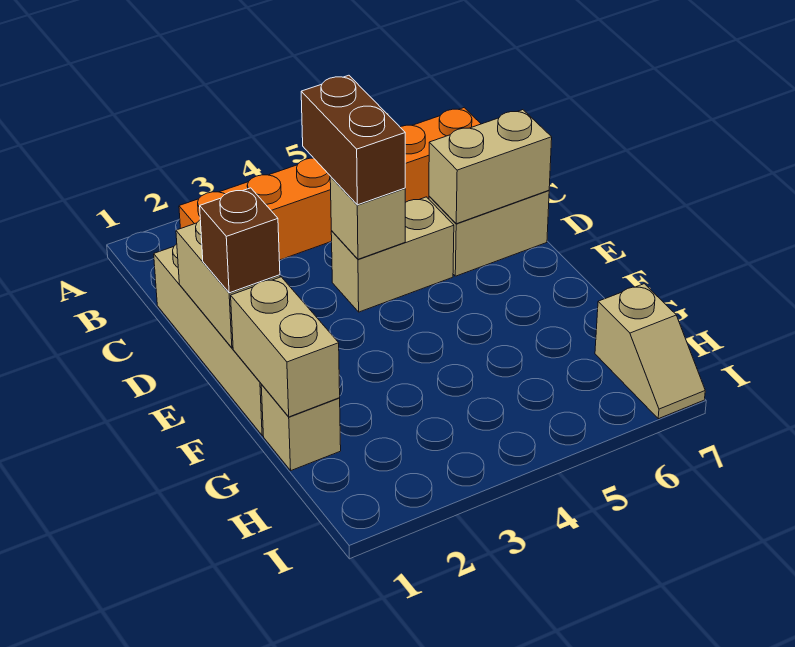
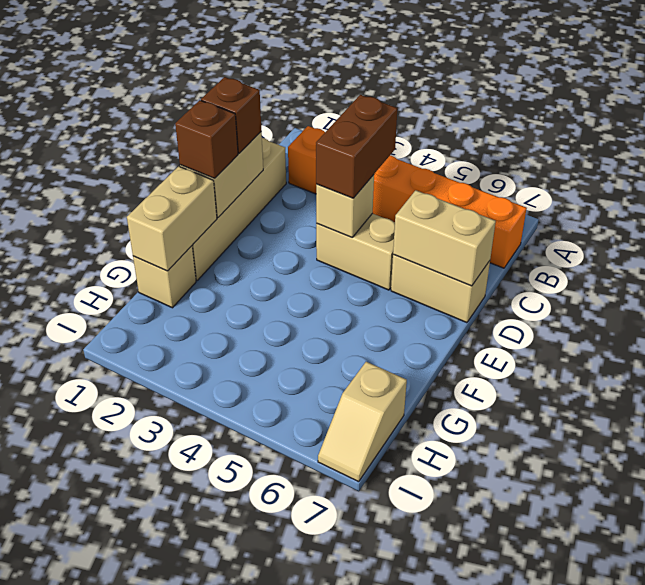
none -> brown brick D1 level 3

